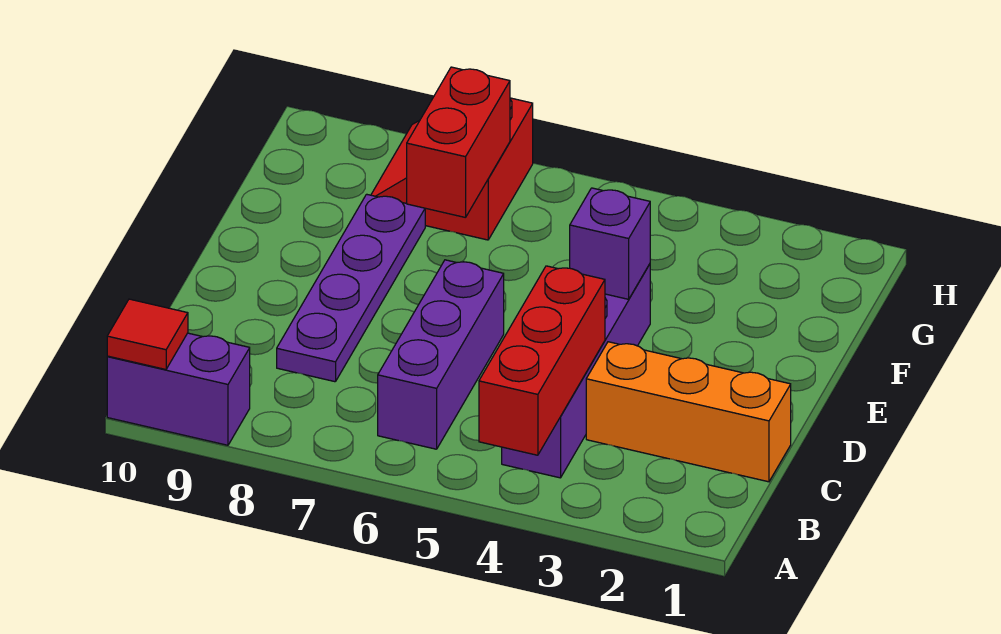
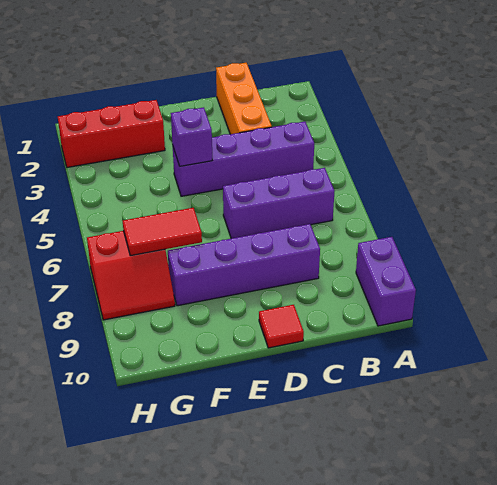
red brick A4:C4 level 2 -> red brick F2:H2 level 1
red tile A10 level 2 -> red tile D10 level 1
purple plate C8:F8 level 1 -> purple brick C8:F8 level 1
red brick F7:G7 level 2 -> red tile F7:G7 level 2

